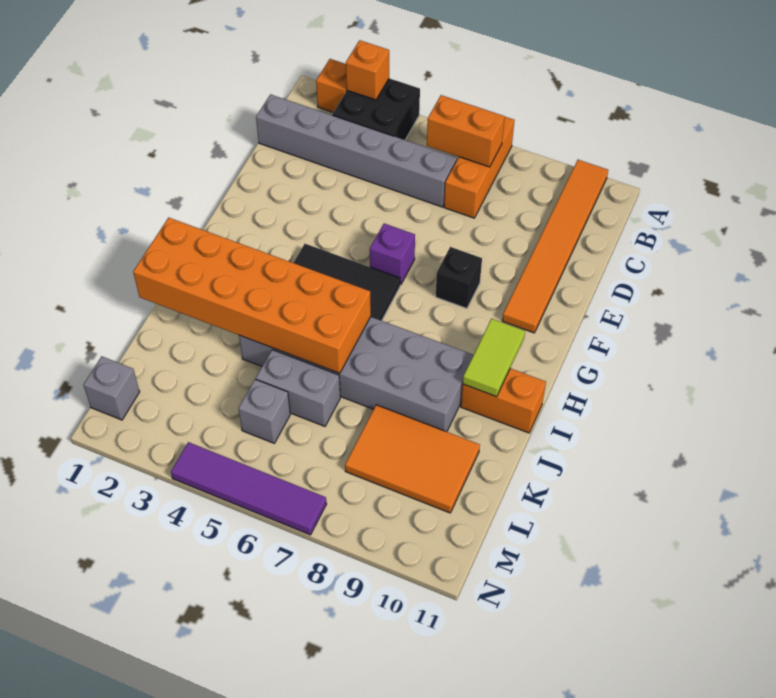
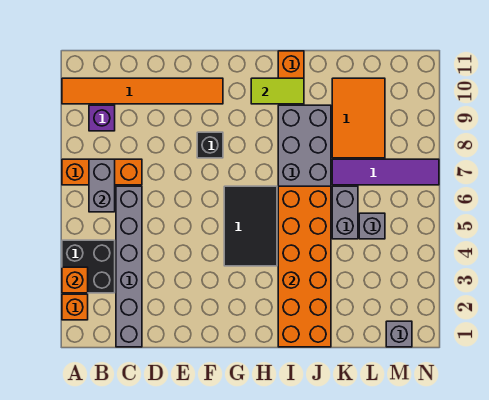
orange brick B6:B7 level 2 -> grey brick B6:B7 level 2
purple brick F6 level 1 -> purple brick B9 level 1
purple tile N4:N7 level 1 -> purple tile K7:N7 level 1

